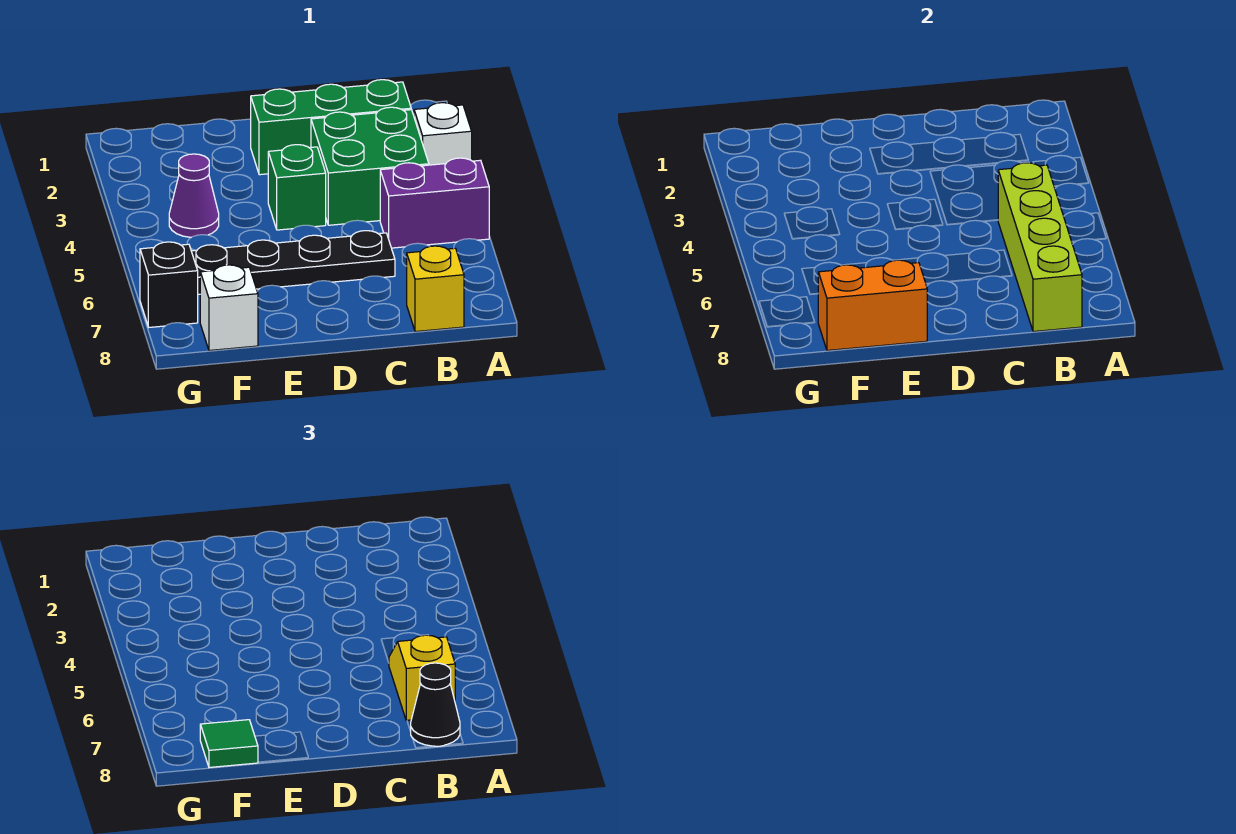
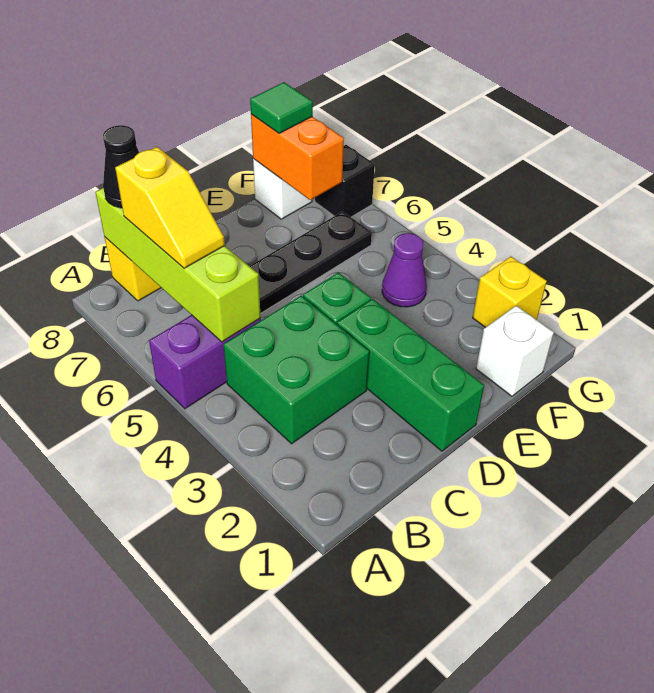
white brick A3 level 1 -> white brick F1 level 1
green brick B2:D2 level 1 -> green brick D1:D3 level 1
orange brick E8:F8 level 2 -> orange brick F7:F8 level 2
none -> yellow brick G2 level 1

